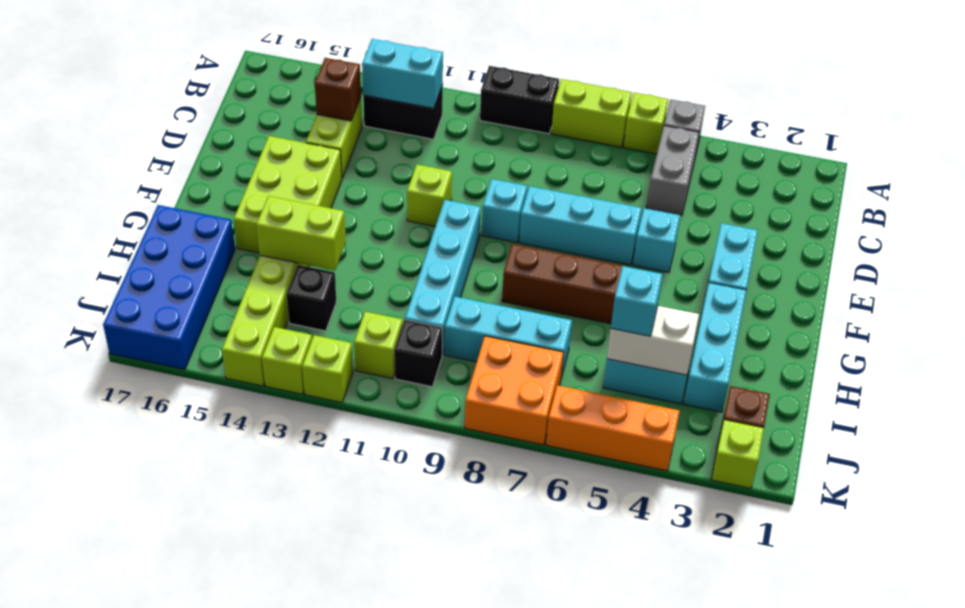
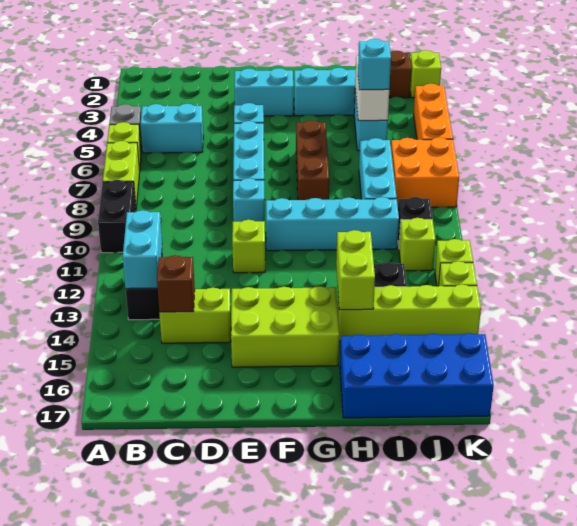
grey brick B5:C5 level 1 -> cyan brick B5:C5 level 1

